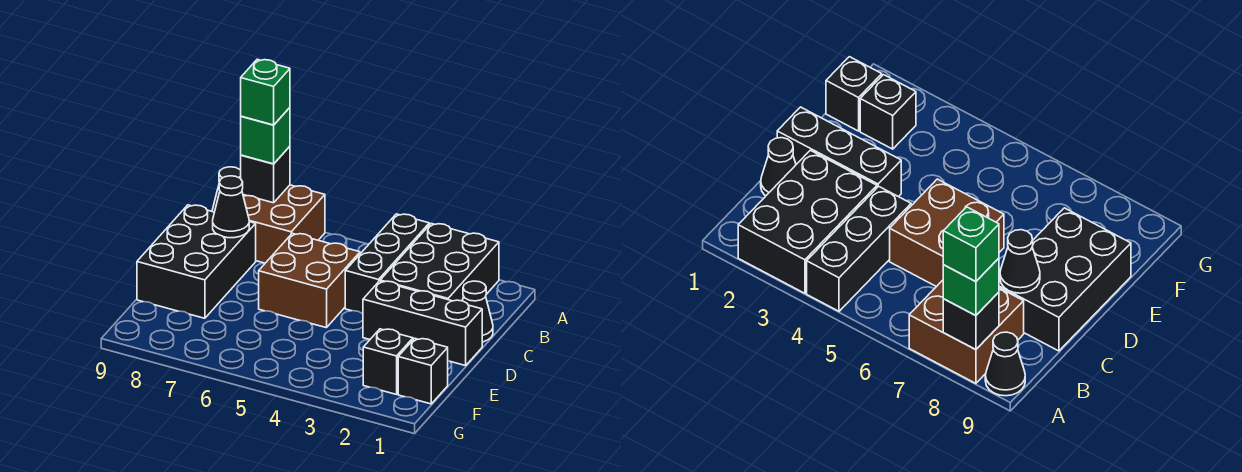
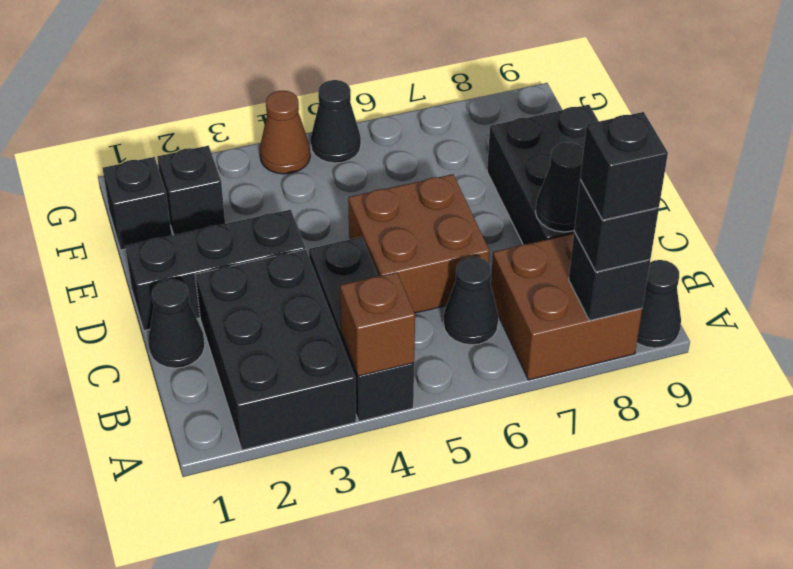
none -> brown brick A4 level 2
green brick A8 level 3 -> black brick A8 level 3
green brick A8 level 4 -> black brick A8 level 4
none -> black cone B6 level 1
none -> brown cone G4 level 1
none -> black cone G5 level 1

